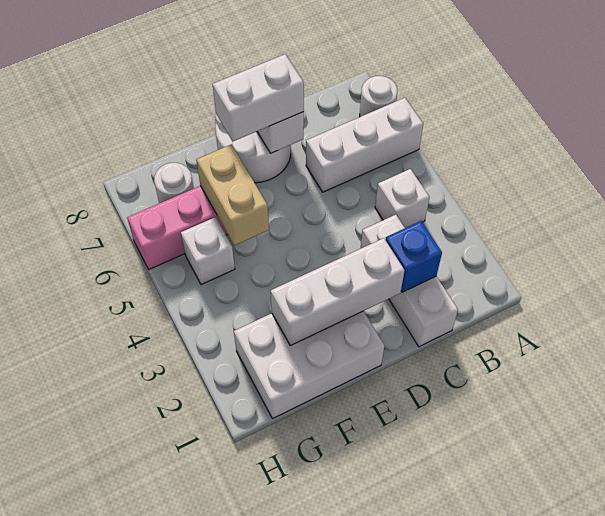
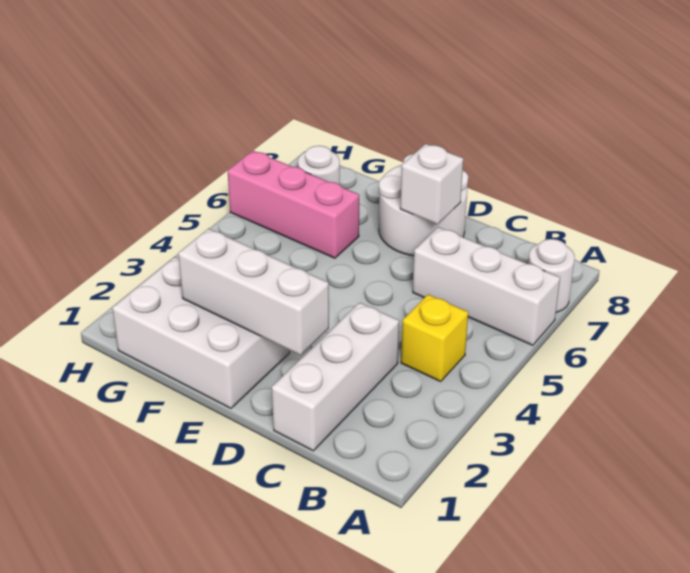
white brick B4 level 1 -> yellow brick B4 level 1
blue brick C2 level 2 -> none
white brick D7:E7 level 3 -> none
tan brick F5:F6 level 2 -> none
white brick G5 level 1 -> none

